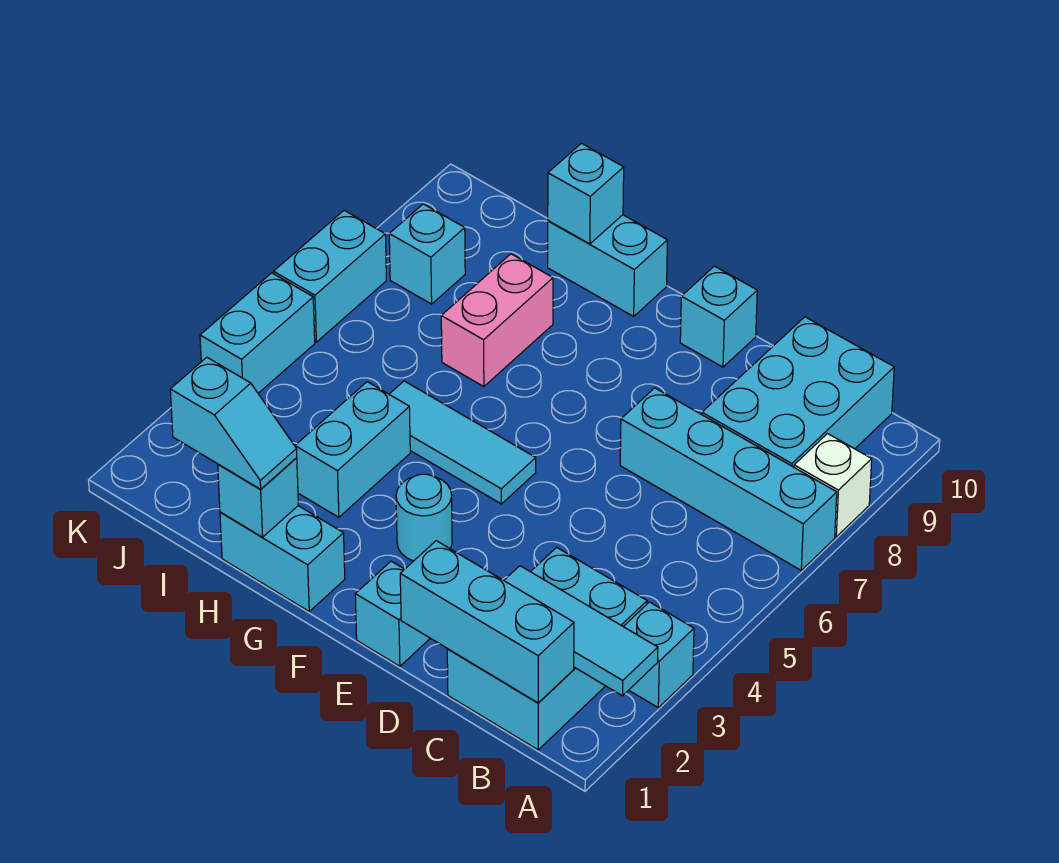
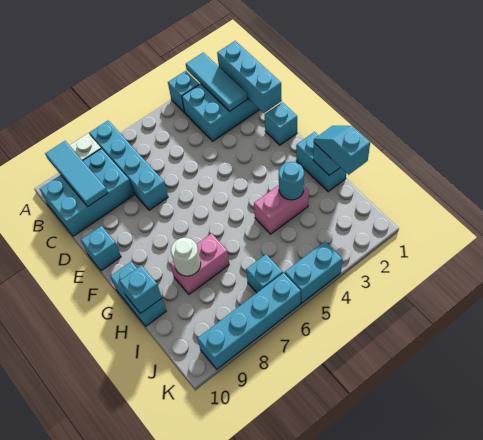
cyan round brick F3 level 1 -> cyan round brick H3 level 2
cyan tile F5:H5 level 1 -> cyan tile A9:C9 level 2
cyan brick H3:H4 level 1 -> pink brick H3:H4 level 1
none -> white round brick H8 level 2
cyan brick J8 level 1 -> cyan brick J6 level 1
cyan brick K6:K7 level 1 -> cyan brick K6:K9 level 1

